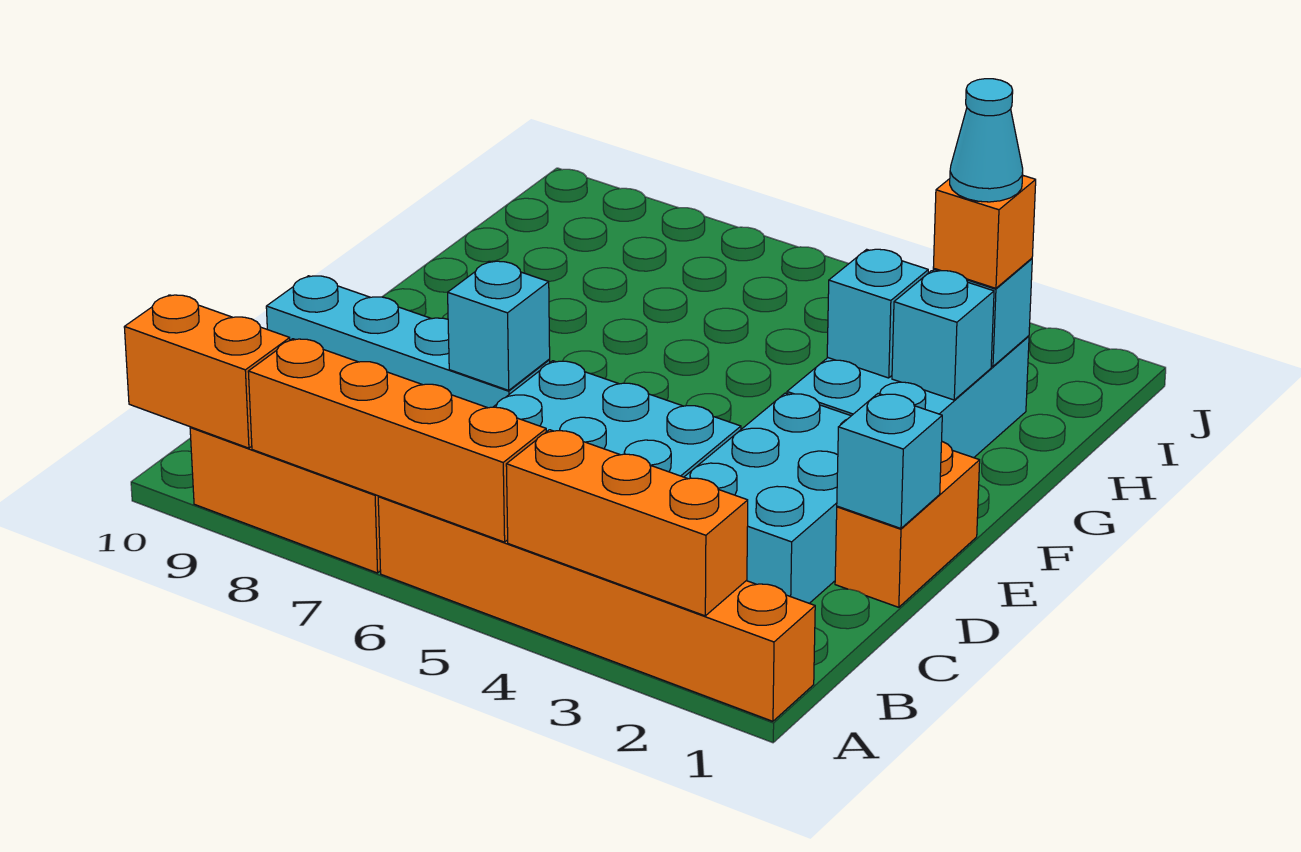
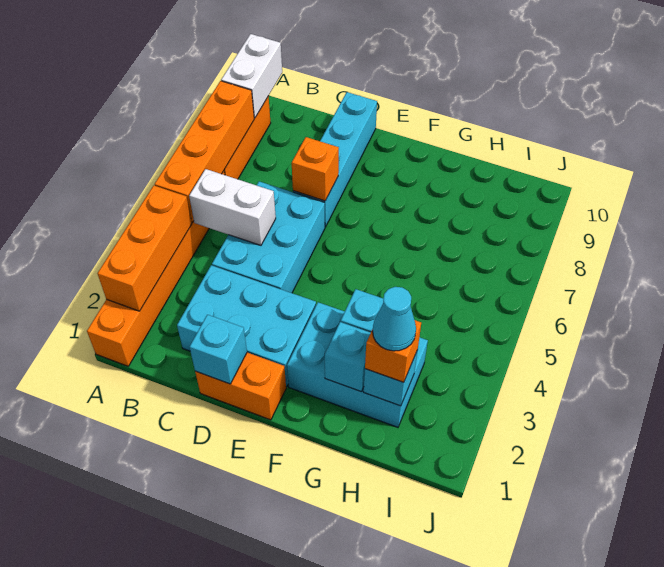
orange brick A9:A10 level 2 -> white brick A9:A10 level 2
none -> white brick B5:C5 level 2
cyan brick D7 level 2 -> orange brick D7 level 2

